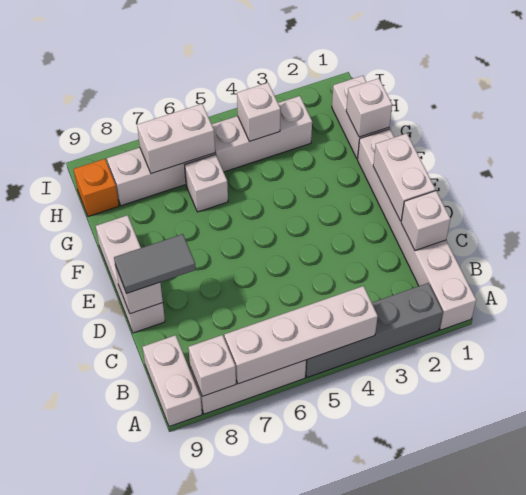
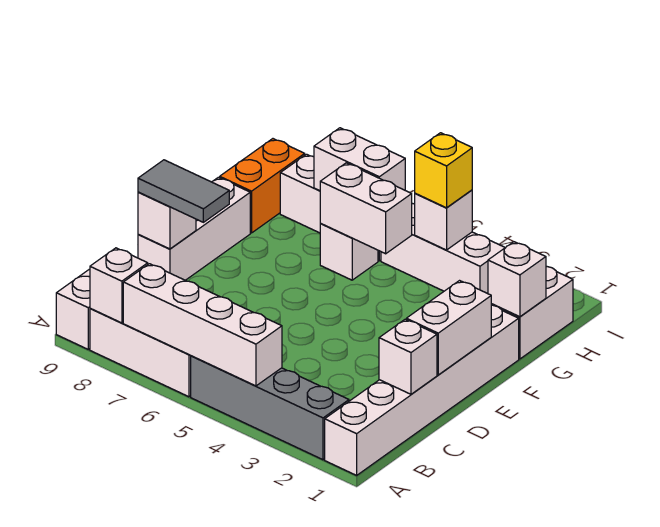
none -> white brick G5:G6 level 2
none -> yellow brick H4 level 3
orange brick H9 level 1 -> orange brick G9:H9 level 1

